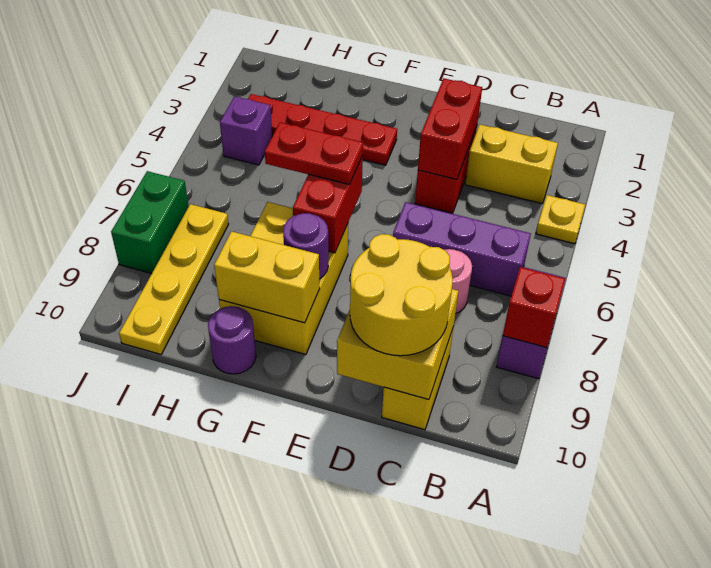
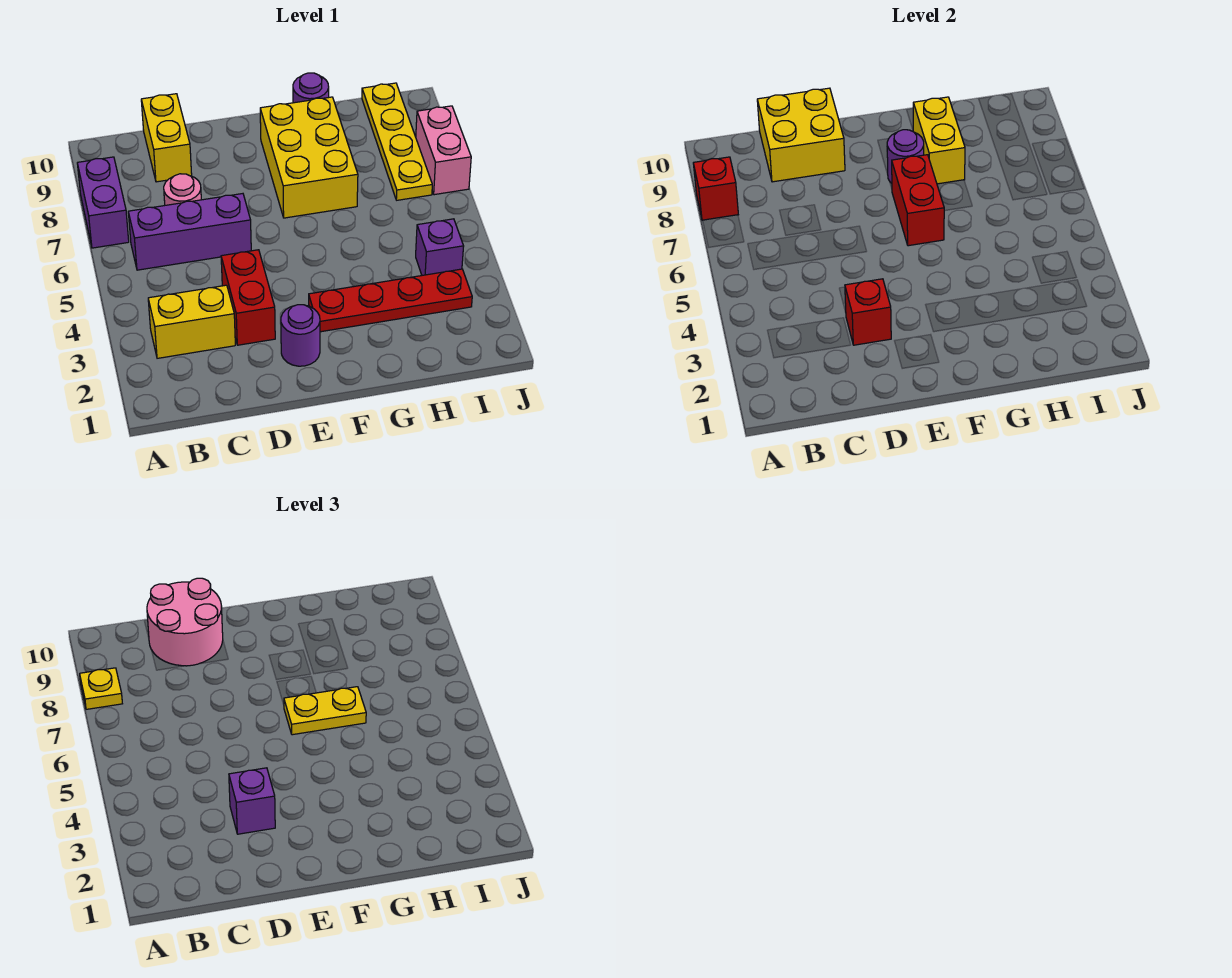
yellow plate A4 level 1 -> yellow plate A8 level 3
yellow round brick C9:D10 level 3 -> pink round brick C9:D10 level 3
red brick D3:D4 level 2 -> red brick D3 level 2
none -> purple brick D3 level 3
none -> purple round brick E2 level 1
red plate F6:G6 level 3 -> yellow plate F6:G6 level 3
yellow brick F9:G9 level 2 -> yellow brick G8:G9 level 2
green brick J7:J8 level 1 -> pink brick J7:J8 level 1

